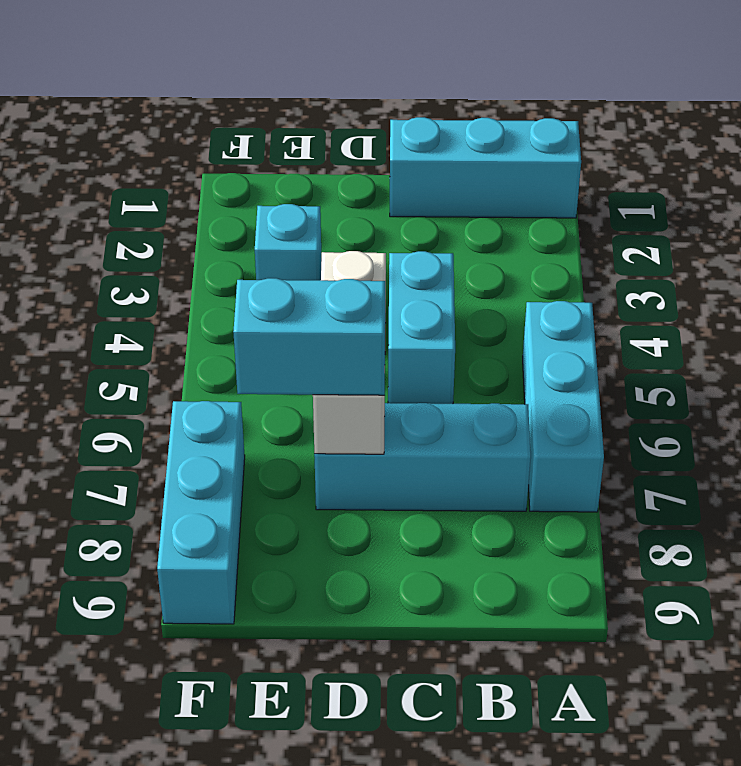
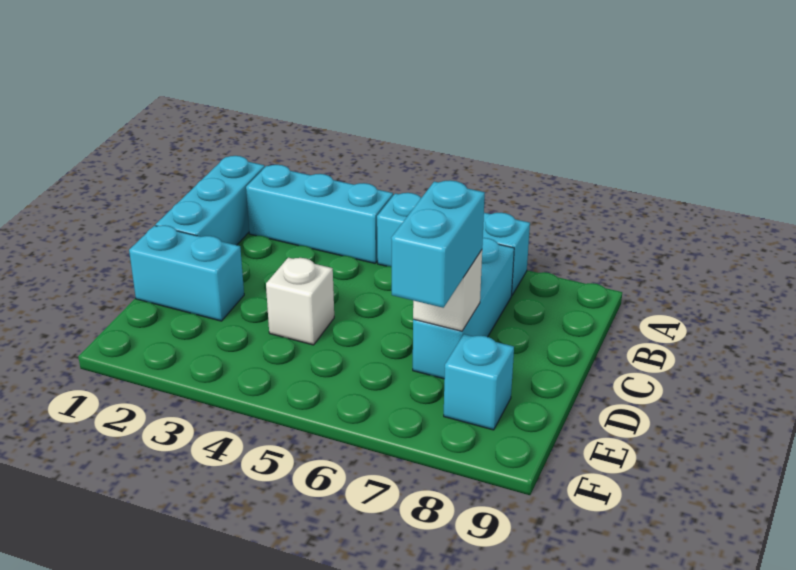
cyan brick C4:C5 level 1 -> cyan brick D1:D2 level 1
cyan brick E3 level 1 -> cyan brick E8 level 1
cyan brick F7:F9 level 1 -> cyan brick A2:A4 level 1

